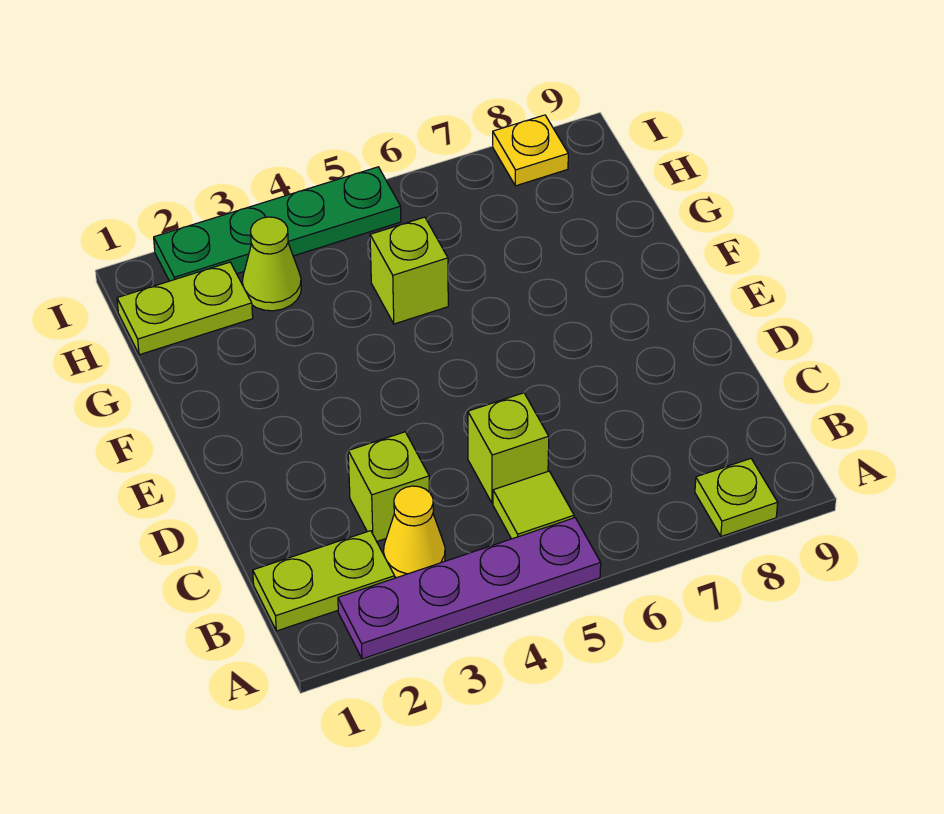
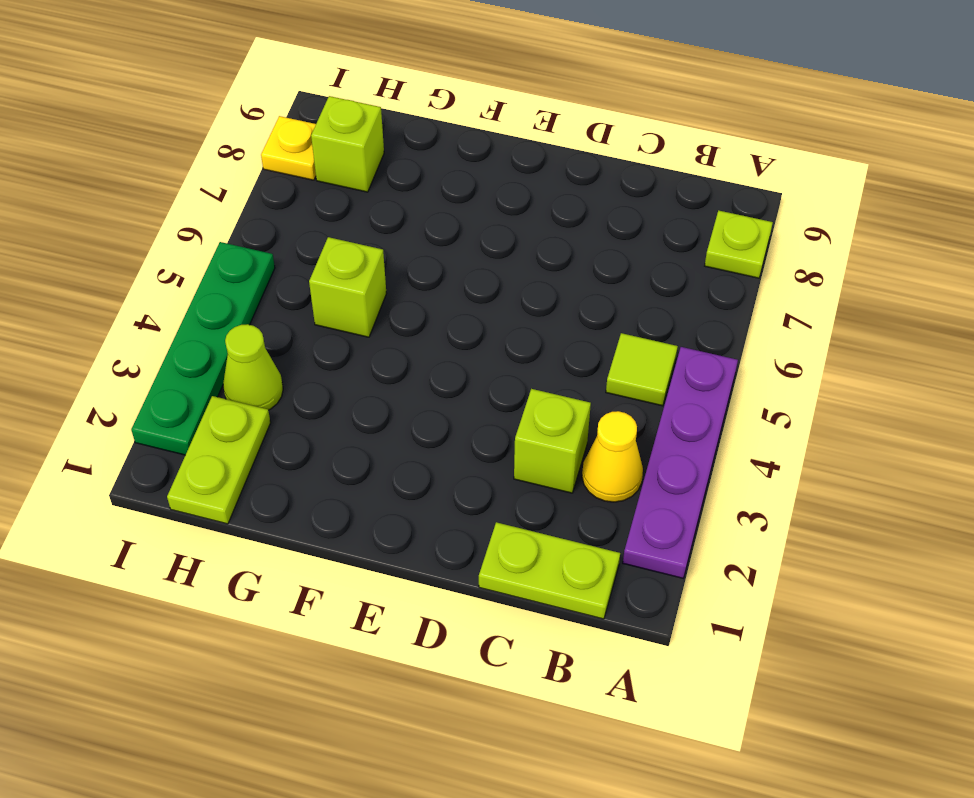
lime plate B1:B2 level 1 -> lime plate B1:C1 level 1
lime brick C5 level 1 -> lime brick H8 level 1

